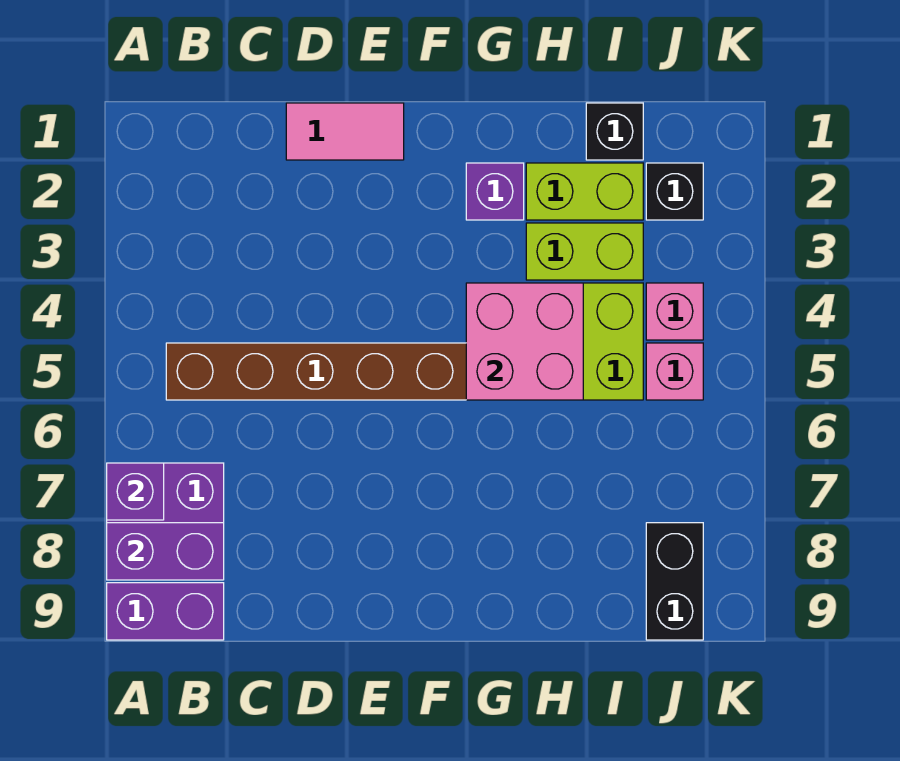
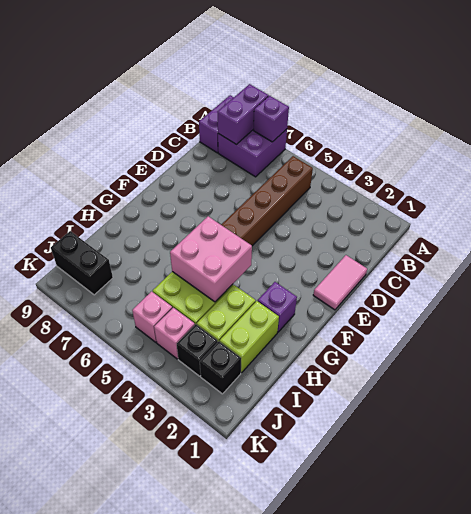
black brick I1 level 1 -> black brick J3 level 1

